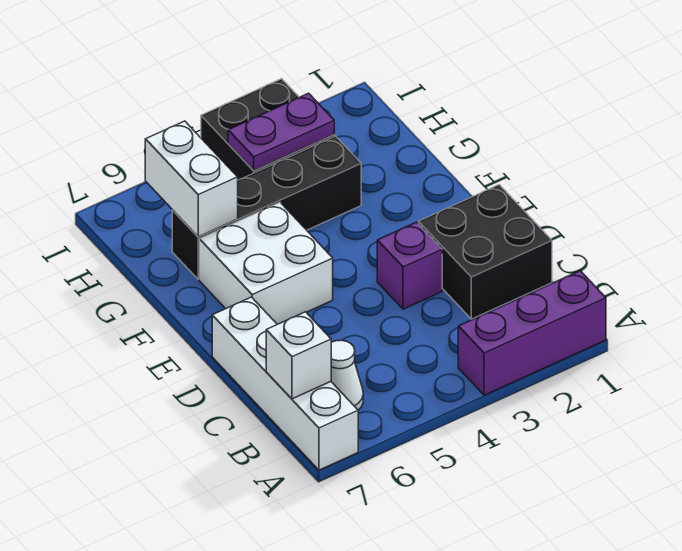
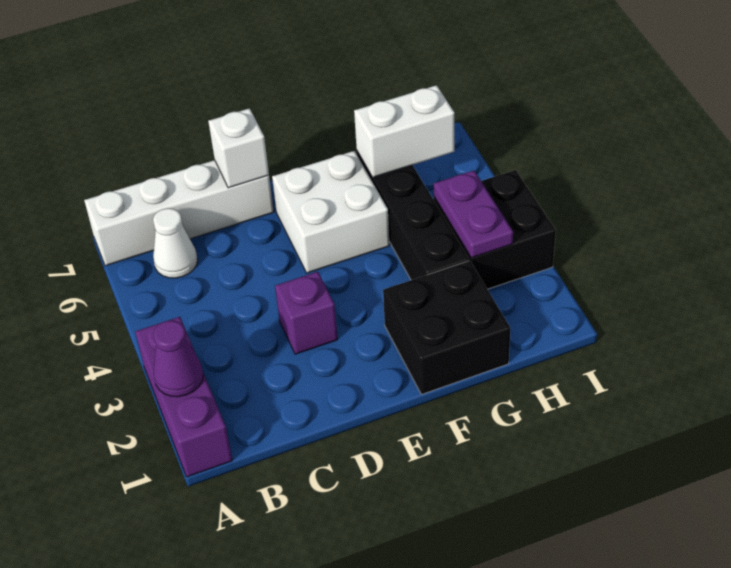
none -> purple cone A2 level 2
white brick B7 level 2 -> white brick D7 level 2
black brick C1:D2 level 1 -> black brick F1:G2 level 1

